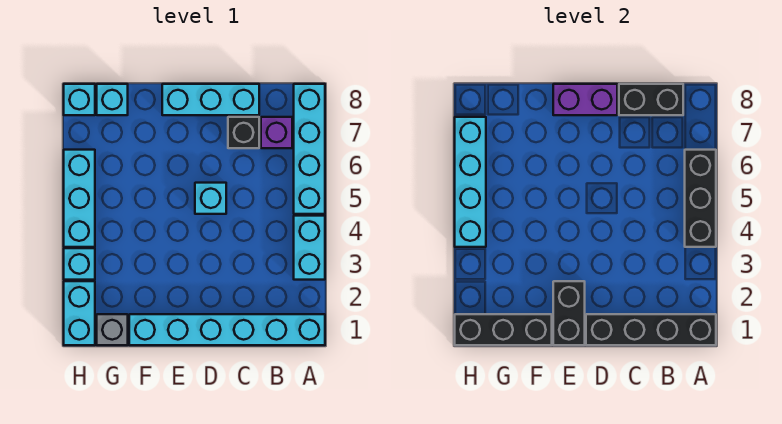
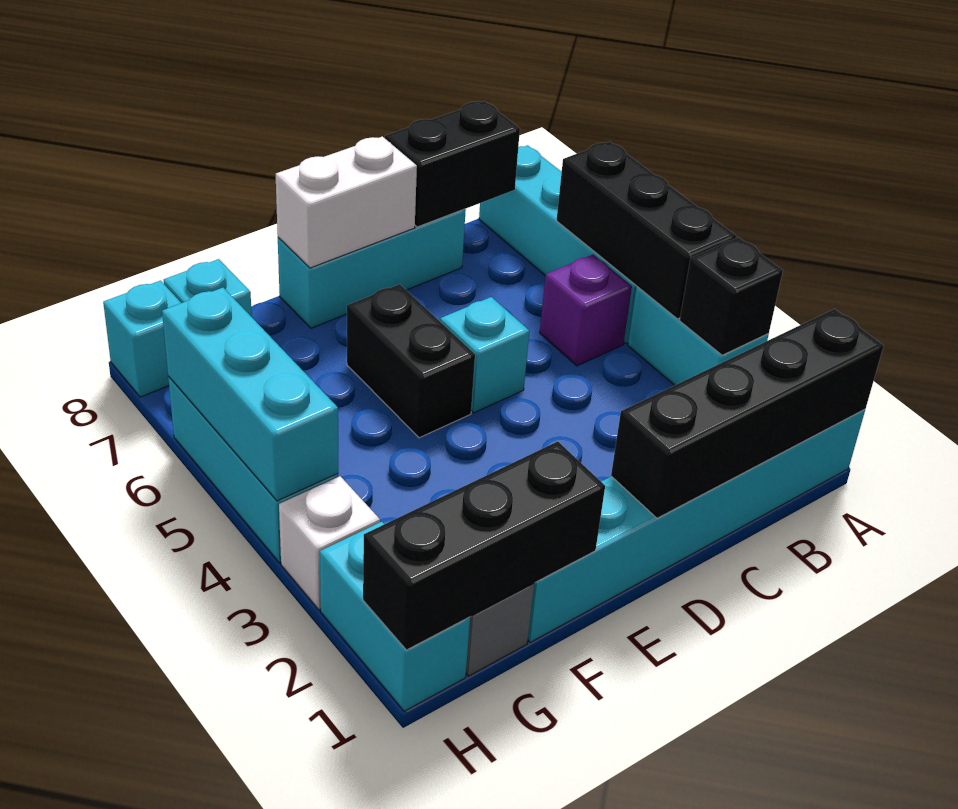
purple brick B7 level 1 -> purple brick B5 level 1
black brick C7 level 1 -> black brick A3 level 2
purple brick D8:E8 level 2 -> white brick D8:E8 level 2
black brick E1:E2 level 2 -> black brick E5:E6 level 1
cyan brick H3 level 1 -> white brick H3 level 1
cyan brick H4:H7 level 2 -> cyan brick H4:H6 level 2

